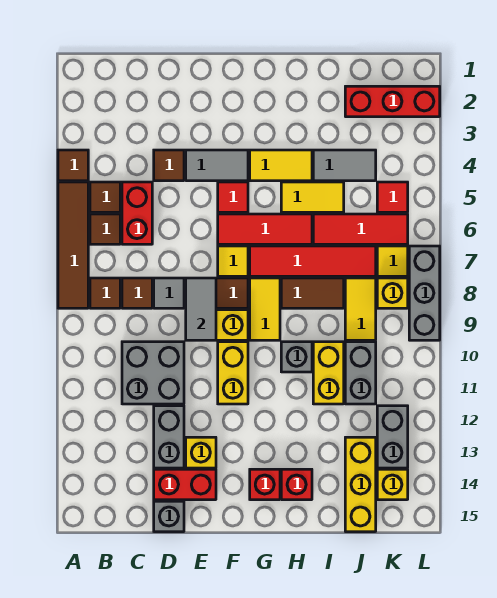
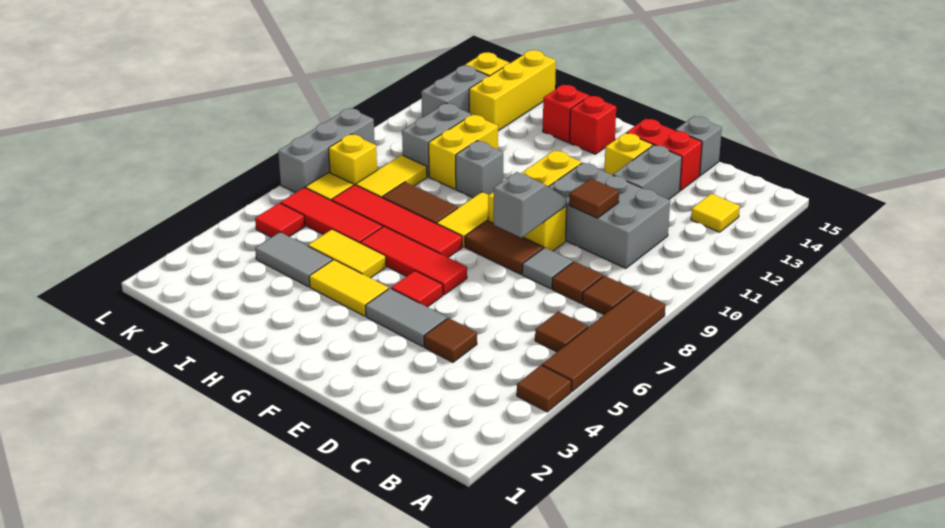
brown tile B5 level 1 -> brown tile D10 level 2
red brick C5:C6 level 1 -> none
grey brick C10:D11 level 1 -> grey brick C10:E11 level 1
grey tile E8:E9 level 2 -> grey slope E8:E9 level 2 top 8
yellow tile F7 level 1 -> yellow tile B13 level 1
red brick J2:L2 level 1 -> none

